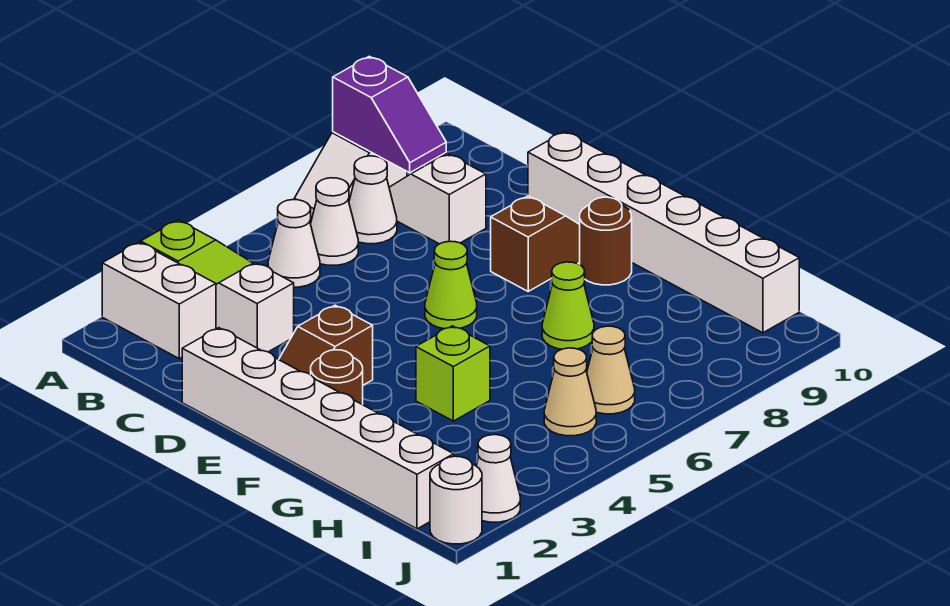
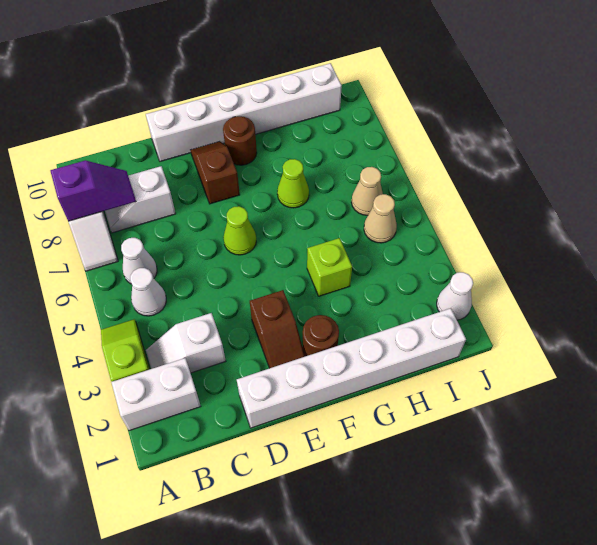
white cone B7 level 1 -> none
white round brick J1 level 1 -> none

